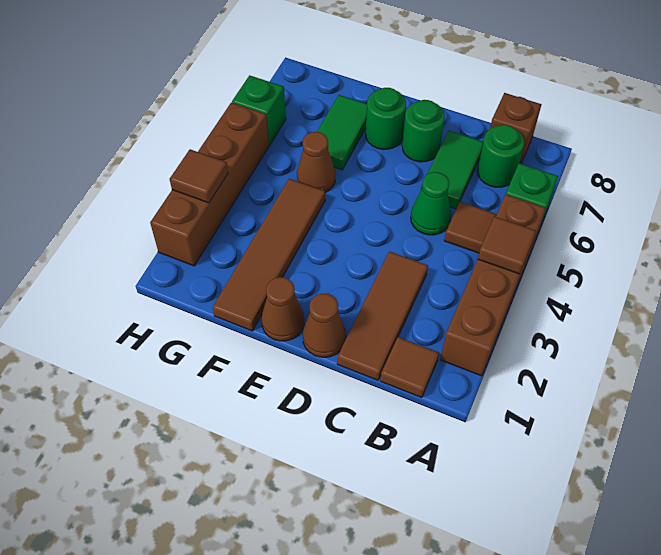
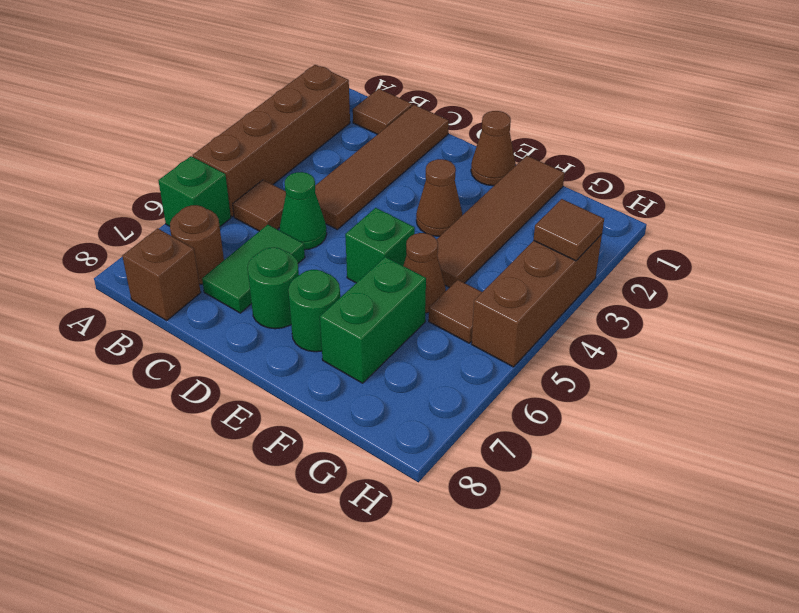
brown tile A4 level 2 -> brown tile G5 level 1
green round brick B7 level 1 -> brown round brick B7 level 1
brown tile C1:C3 level 1 -> brown tile C1:C4 level 1
brown cone D1 level 1 -> brown cone E3 level 1
green tile F6:F7 level 1 -> green brick F6:F7 level 1
brown brick H2:H5 level 1 -> brown brick H3:H5 level 1
green brick H6 level 1 -> green brick E5 level 1

